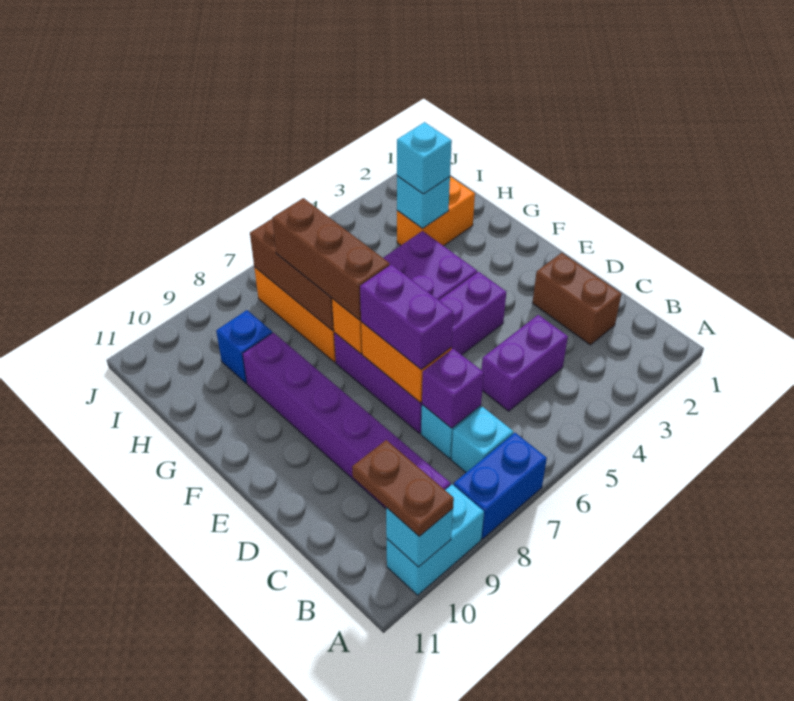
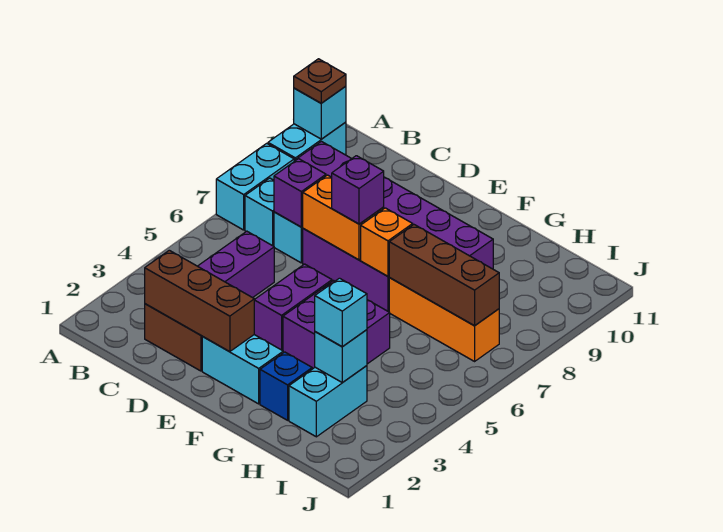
blue brick A7:A8 level 1 -> cyan brick A7:A8 level 1
brown plate A10:B10 level 3 -> brown plate A10 level 3
purple brick D7:E7 level 3 -> purple brick E7 level 3
none -> cyan brick E2:F2 level 1
brown brick F7:H7 level 3 -> brown brick C2:E2 level 2
orange brick H2:H3 level 1 -> cyan brick H2:H3 level 1
blue brick H9 level 1 -> blue brick G2 level 1

